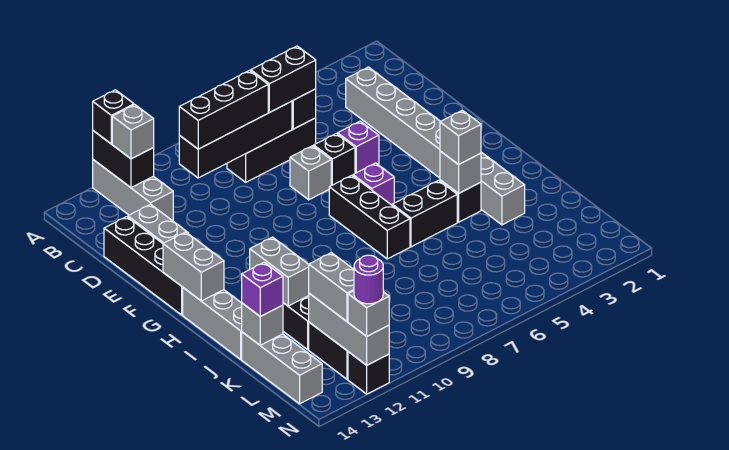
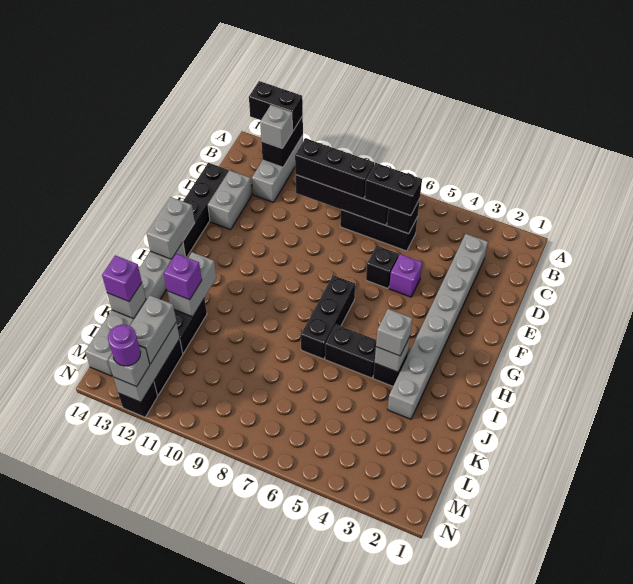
black brick A12 level 3 -> black brick A12:A13 level 3
grey brick E7 level 1 -> none
purple brick G6 level 1 -> purple brick J12 level 3

